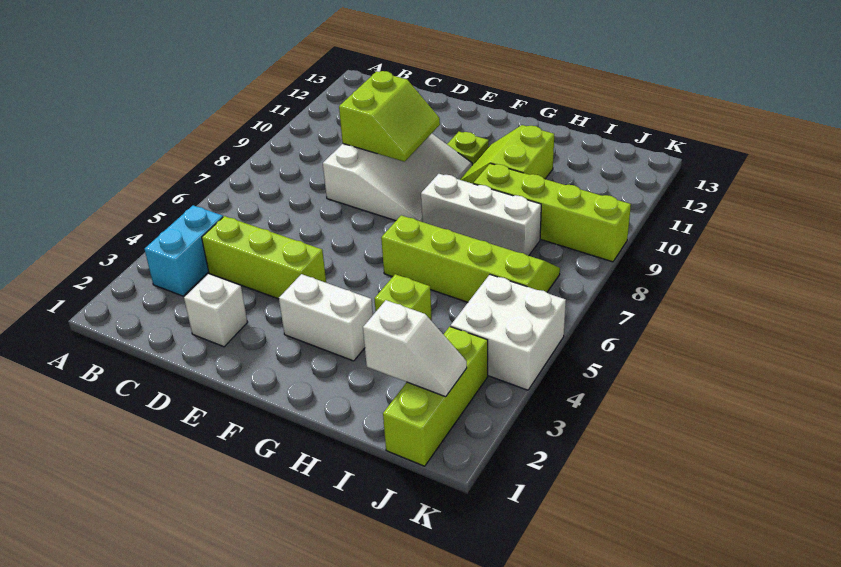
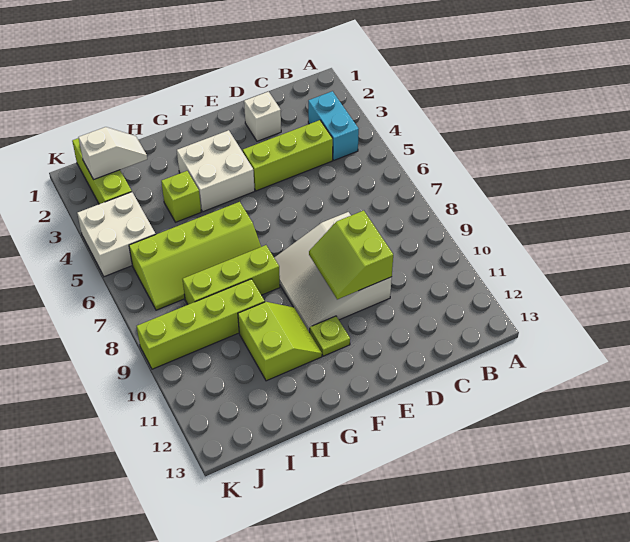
white brick F3:G3 level 1 -> white brick F3:G4 level 1
white brick G8:I8 level 1 -> lime brick G8:I8 level 1
white slope I2:J2 level 2 top I -> white slope I2:J2 level 2 top J

